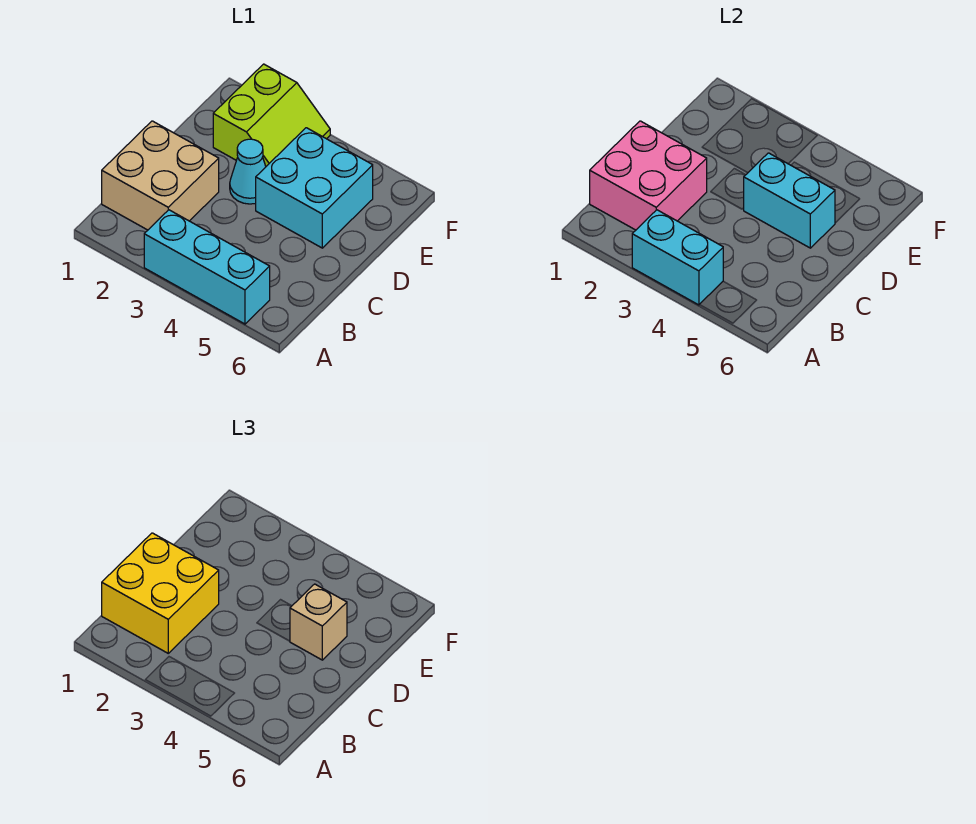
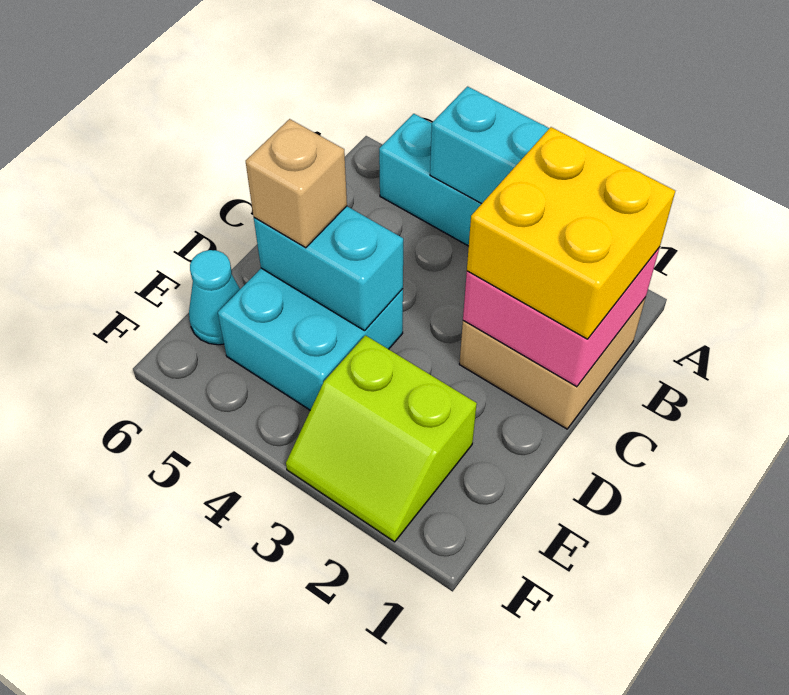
cyan cone D3 level 1 -> cyan cone E6 level 1
lime slope E2:F3 level 1 top 2 -> lime slope E2:F3 level 1 top E

